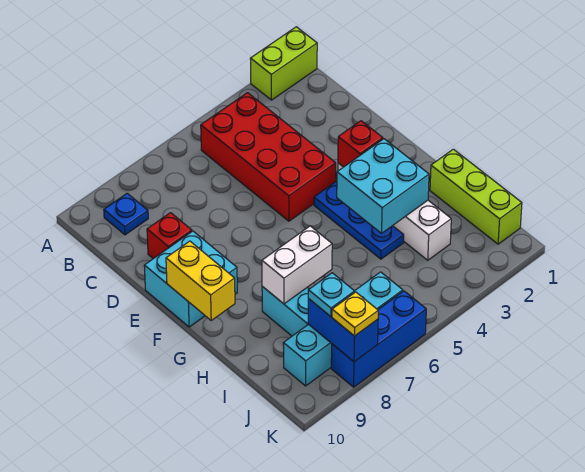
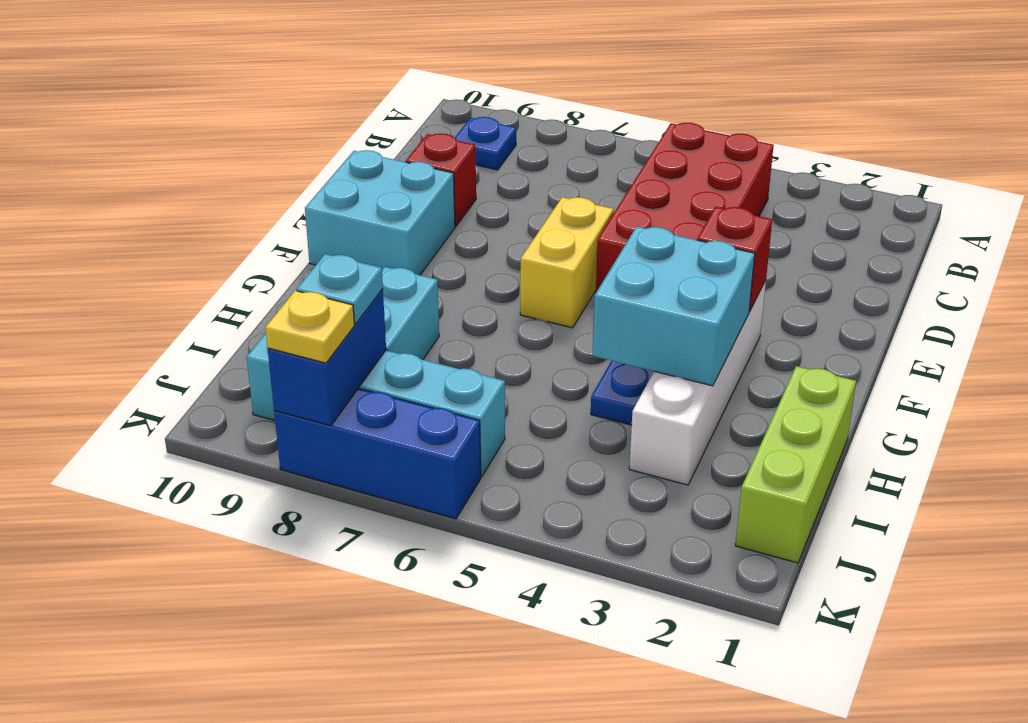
lime brick A1:A2 level 1 -> none
yellow brick F10:G10 level 2 -> yellow brick E6:F6 level 1
white brick H7:H8 level 2 -> none

